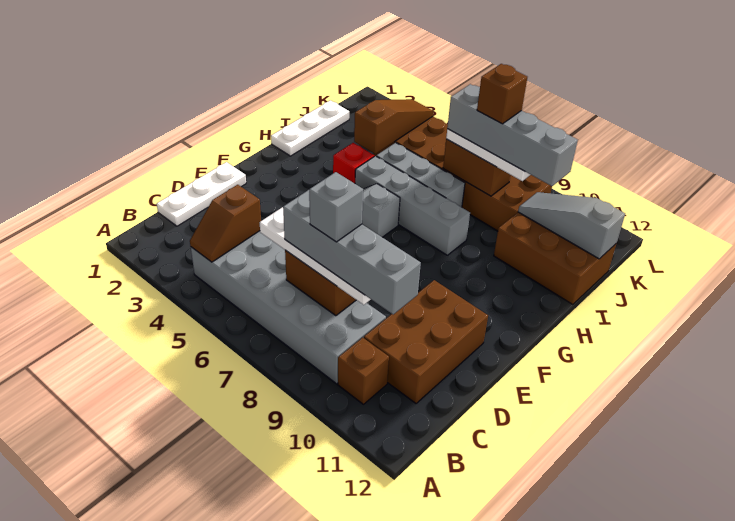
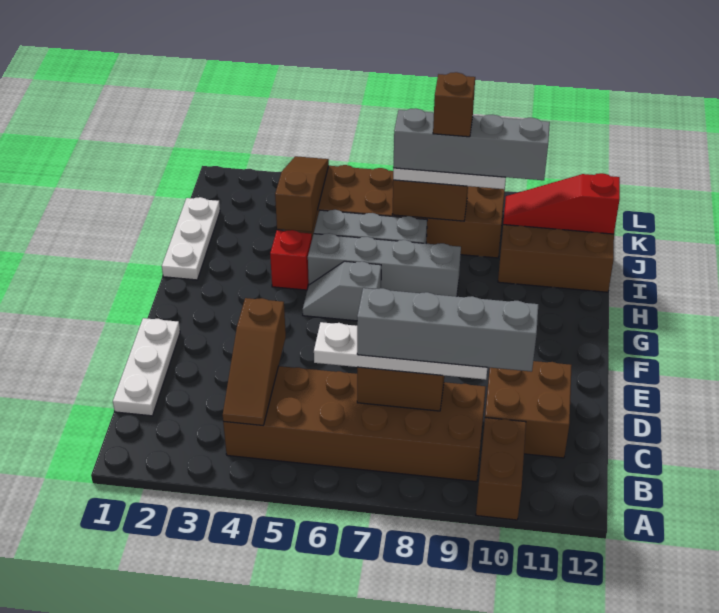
grey brick B4:C9 level 1 -> brown brick B4:C9 level 1
brown slope B4:C4 level 2 top C -> brown slope B4:D4 level 2 top D
brown brick B10 level 1 -> brown brick A10:B10 level 1
grey brick C8 level 5 -> none
brown brick C10:E11 level 1 -> brown brick C10:D11 level 1
grey slope J10:J12 level 2 top 12 -> red slope J10:J12 level 2 top 12

